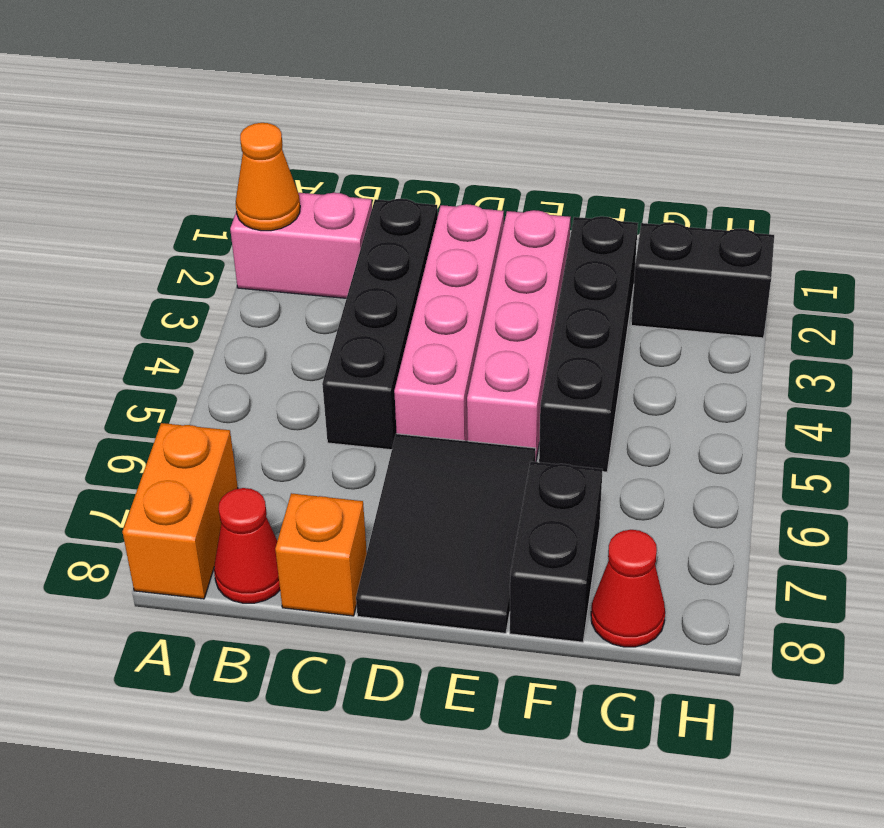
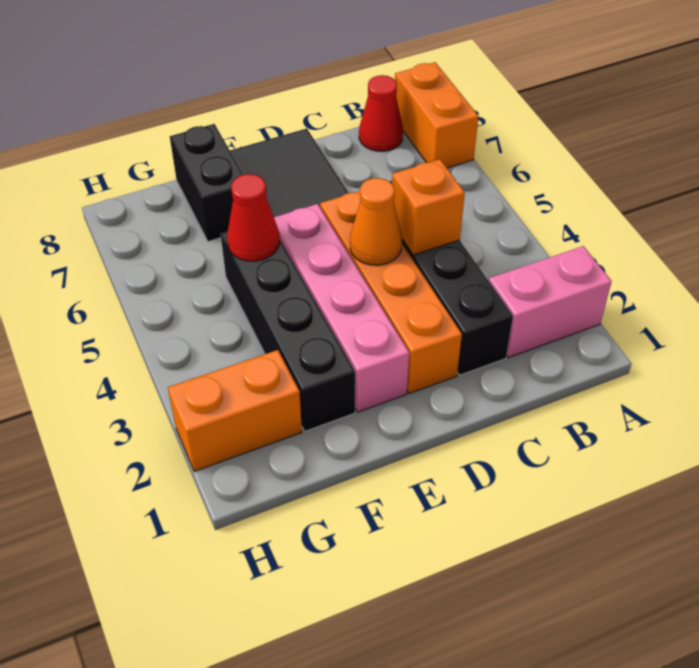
orange cone A2 level 2 -> orange cone D4 level 2
orange brick C8 level 1 -> orange brick C4 level 2
pink brick D2:D5 level 1 -> orange brick D2:D5 level 1
black brick G2:H2 level 1 -> orange brick G2:H2 level 1
red cone G8 level 1 -> red cone F5 level 2

